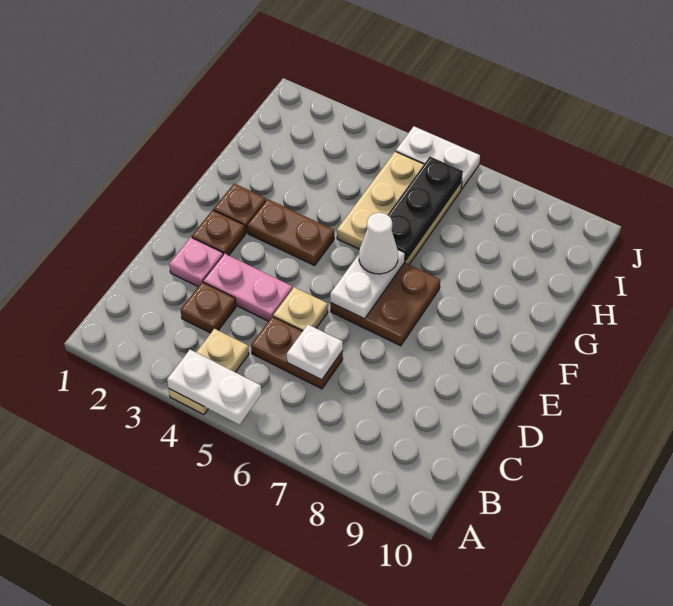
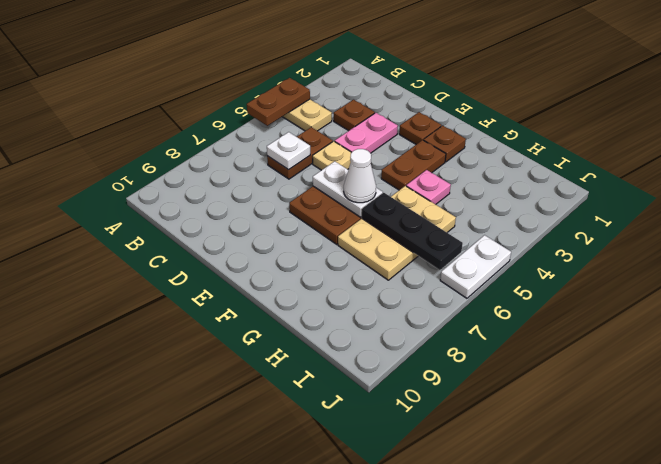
white plate A4:A5 level 2 -> brown plate A4:A5 level 2
pink plate D2 level 1 -> pink plate G4 level 1
tan plate G5:I6 level 1 -> tan plate G5:H7 level 1

